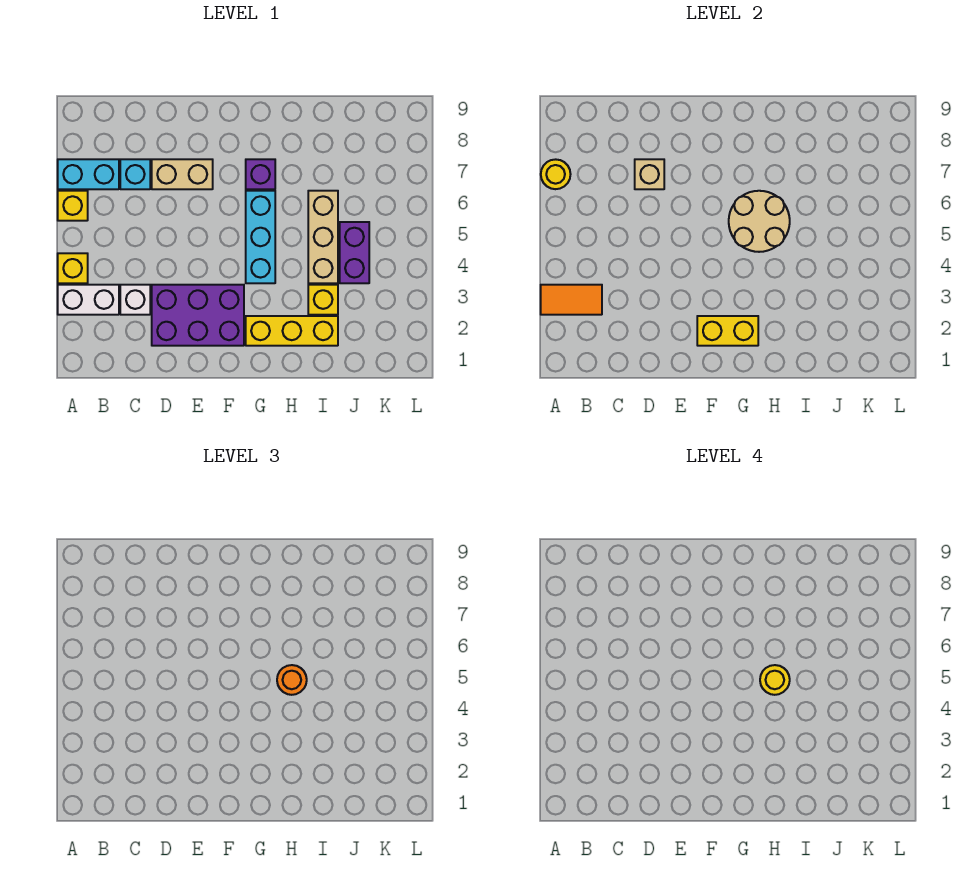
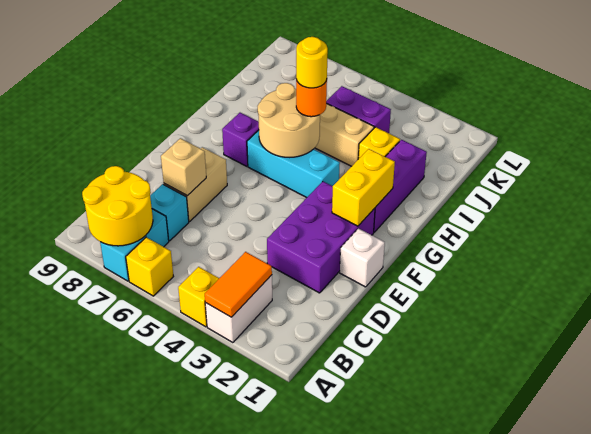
yellow round brick A7 level 2 -> yellow round brick A7:B8 level 2
white brick C3 level 1 -> white brick E1 level 1
yellow brick G2:I2 level 1 -> purple brick G2:I2 level 1

